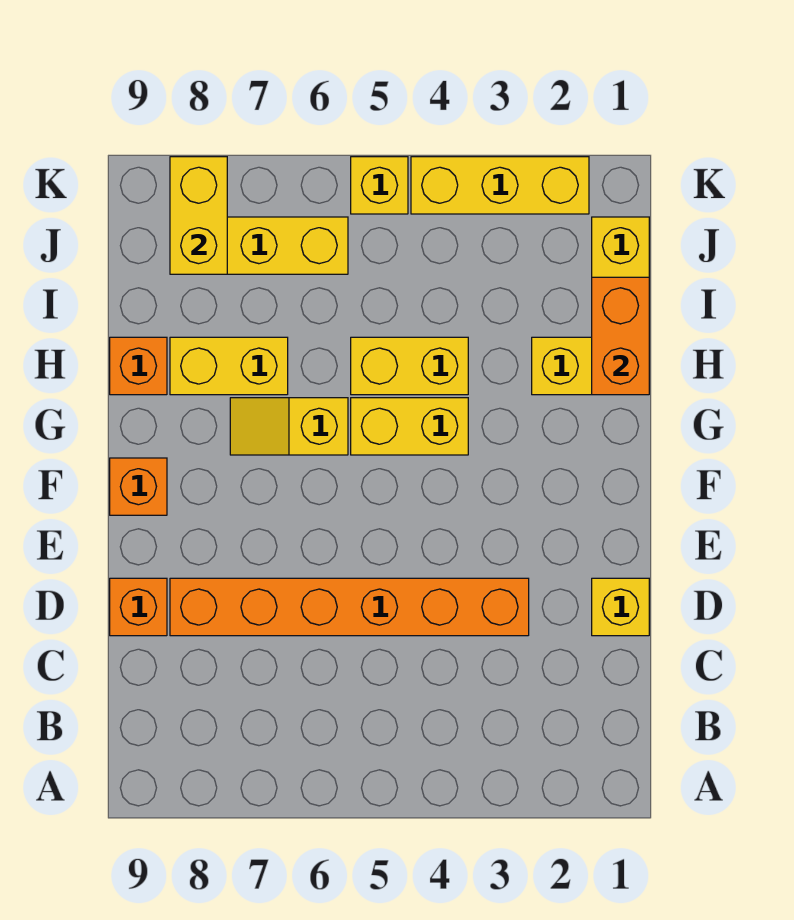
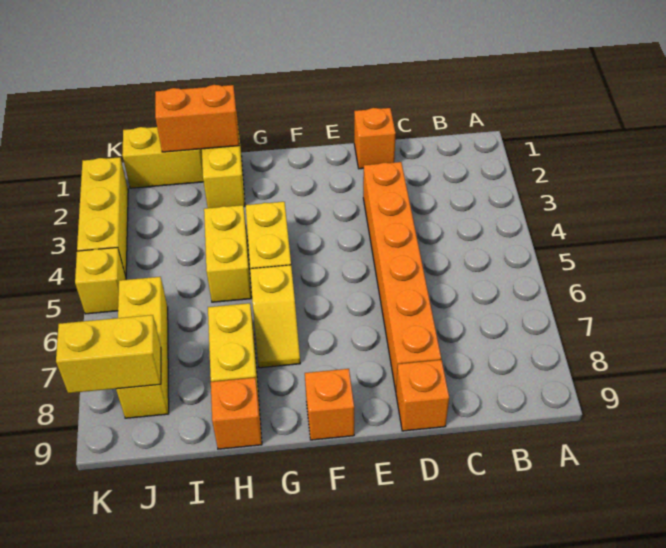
yellow brick D1 level 1 -> orange brick D1 level 1

